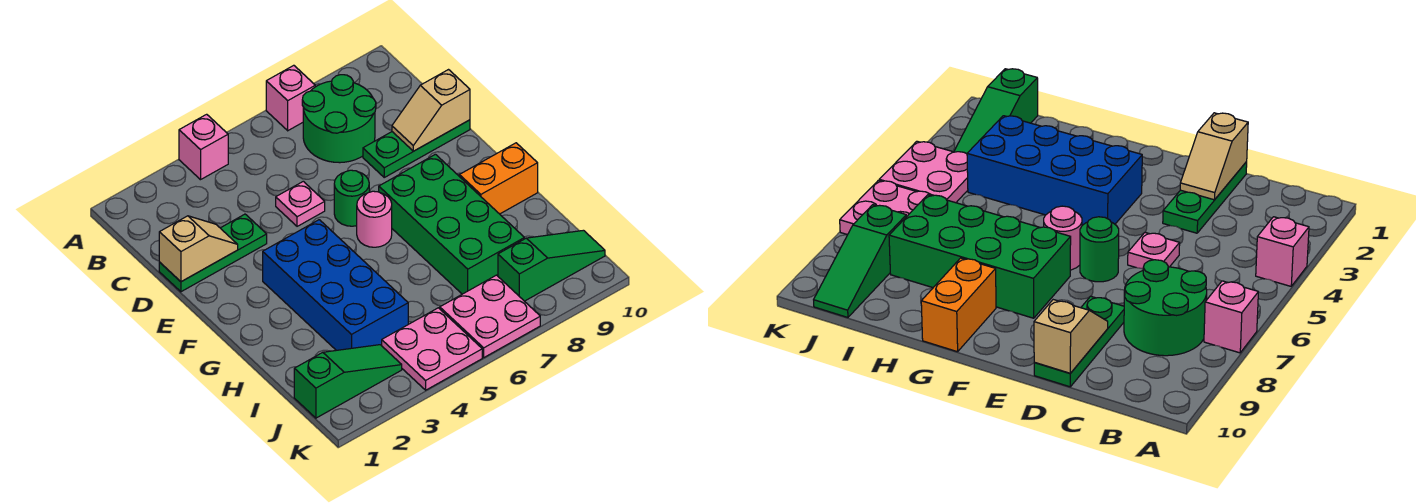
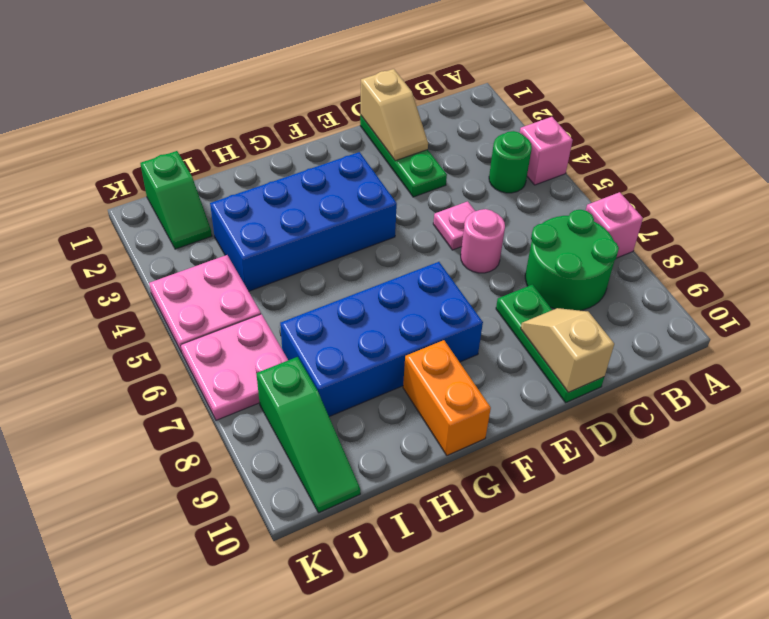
green round brick E6 level 1 -> green round brick B4 level 1
pink round brick F6 level 1 -> pink round brick D6 level 1
green brick F7:I8 level 1 -> blue brick F7:I8 level 1
green slope J1:J3 level 1 top 1 -> green slope J1:J2 level 1 top 1

